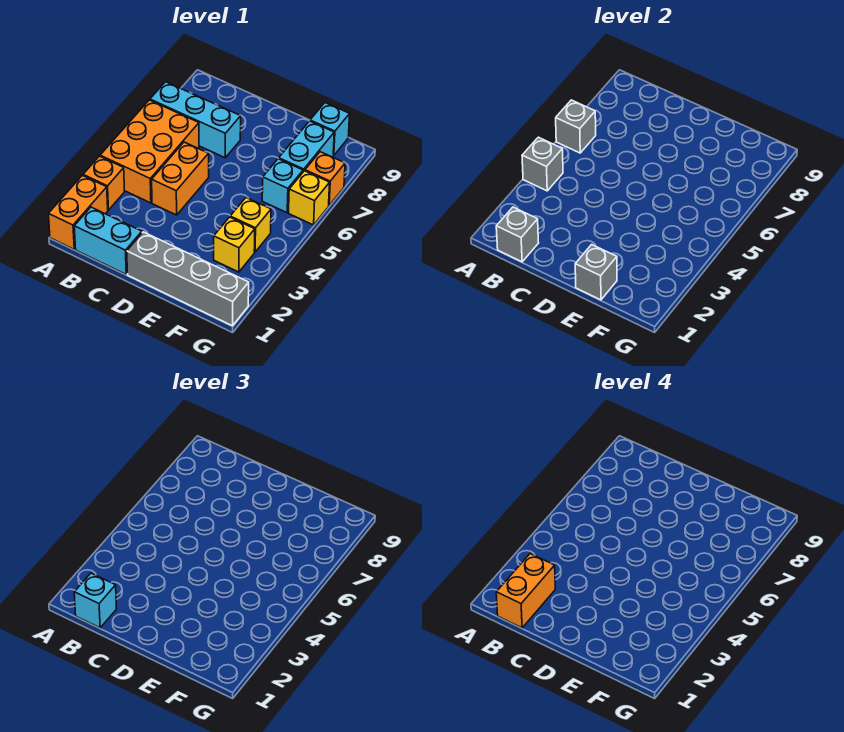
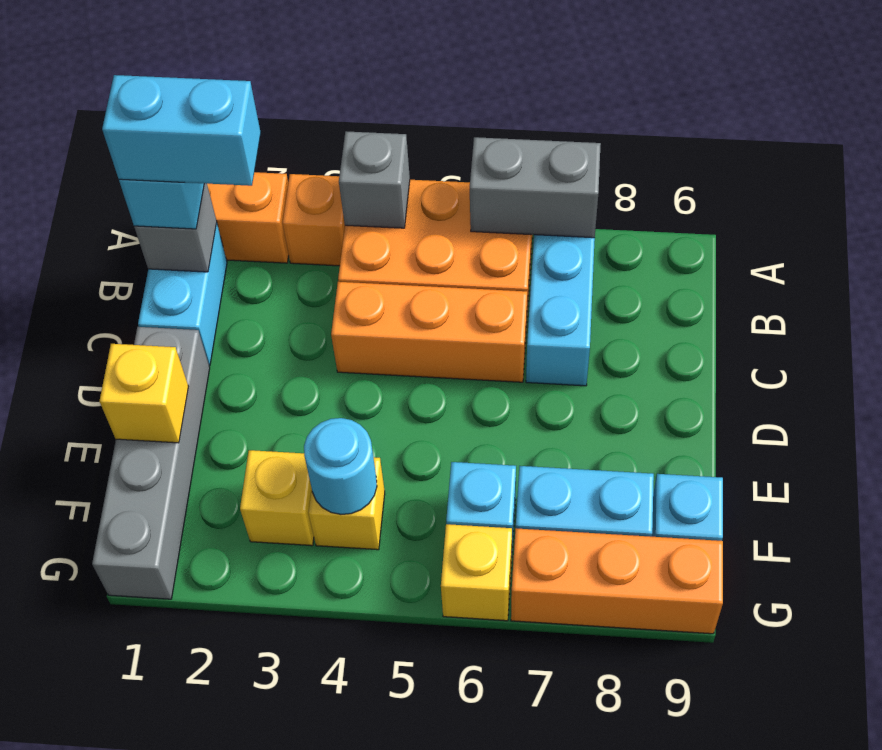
grey brick A6 level 2 -> grey brick A6:A7 level 2
orange brick B1:B2 level 4 -> cyan brick B1:B2 level 4
orange brick C4:C5 level 1 -> orange brick C4:C6 level 1
grey brick E1 level 2 -> yellow brick E1 level 2
none -> cyan round brick F4 level 2
orange brick G7 level 1 -> orange brick G7:G9 level 1

